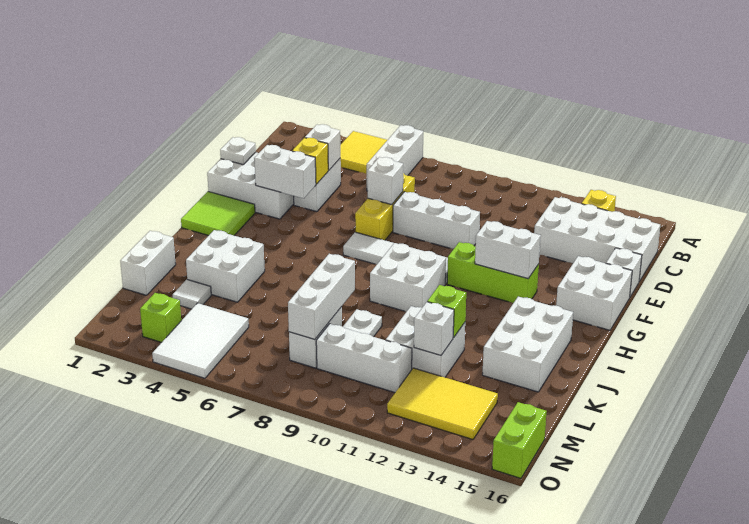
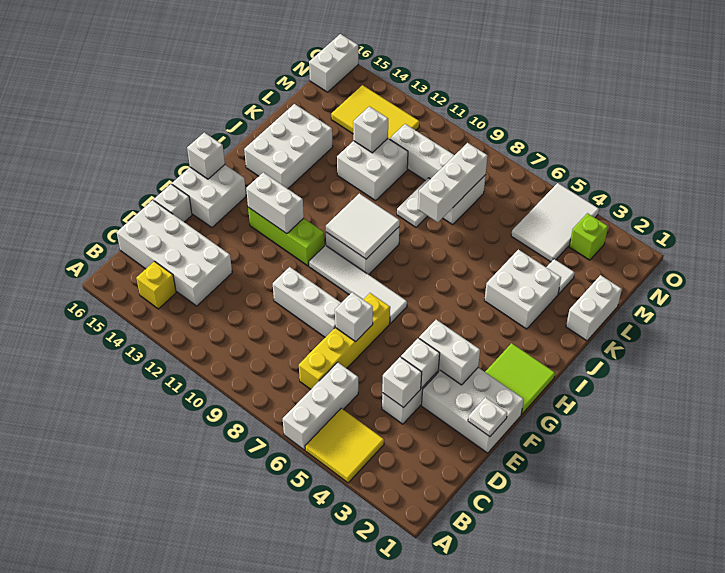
yellow brick D7:F7 level 1 -> yellow brick C7:F7 level 1
yellow brick E4 level 2 -> white brick E4 level 2
none -> white brick G16 level 2
none -> white tile H9:I10 level 2
lime brick K12 level 2 -> none
lime brick N16:O16 level 1 -> white brick N16:O16 level 1

